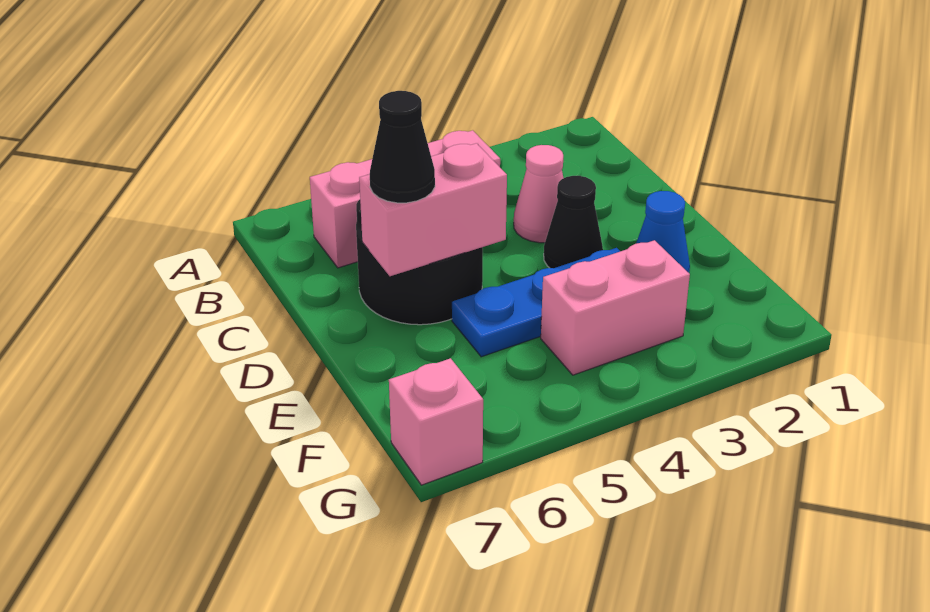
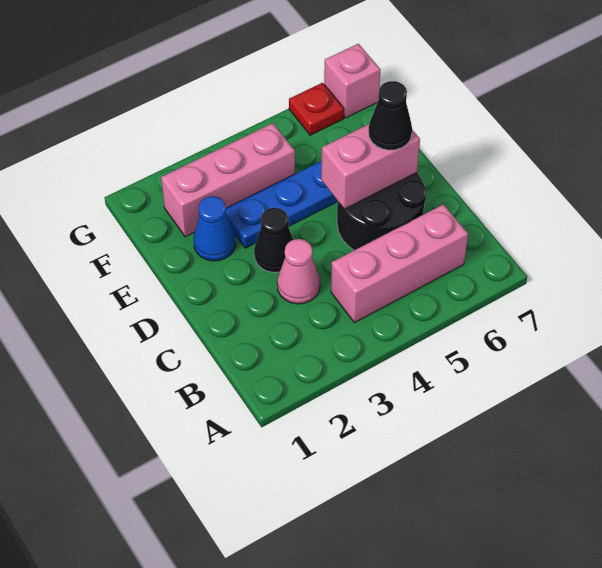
pink brick F3:F4 level 1 -> pink brick F2:F4 level 1
none -> red plate G6 level 1

